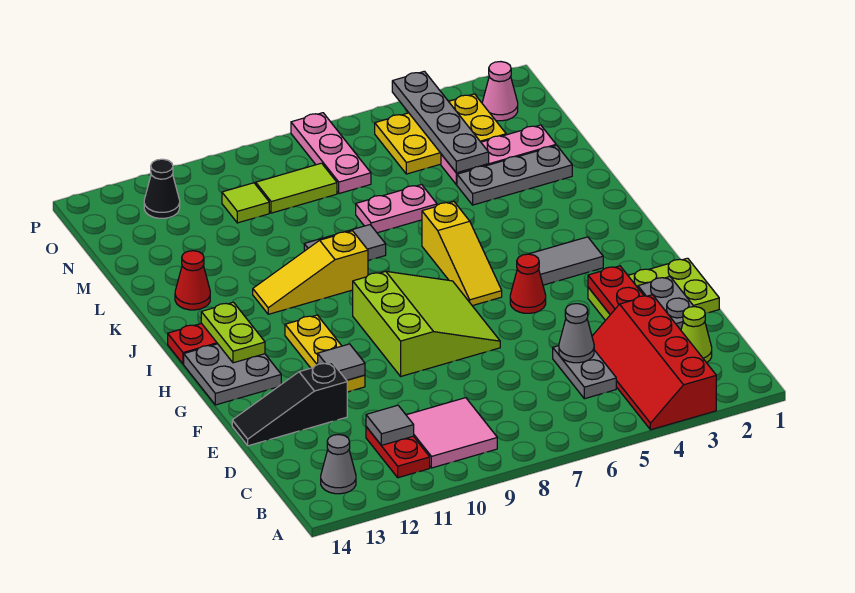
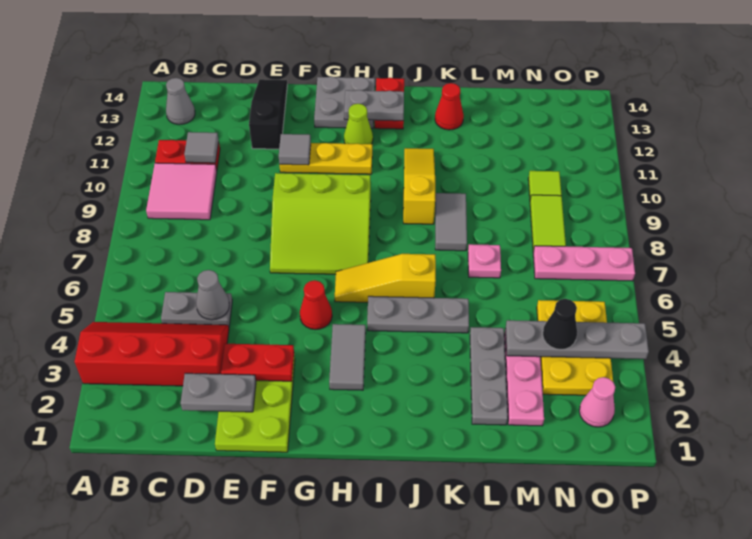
lime cone C2 level 1 -> lime cone H12 level 1
lime plate H13:I13 level 2 -> grey plate H13:I13 level 2
none -> grey plate I5:K5 level 1
pink plate L6:L7 level 1 -> pink plate L7 level 1
black cone O12 level 1 -> black cone N4 level 3

